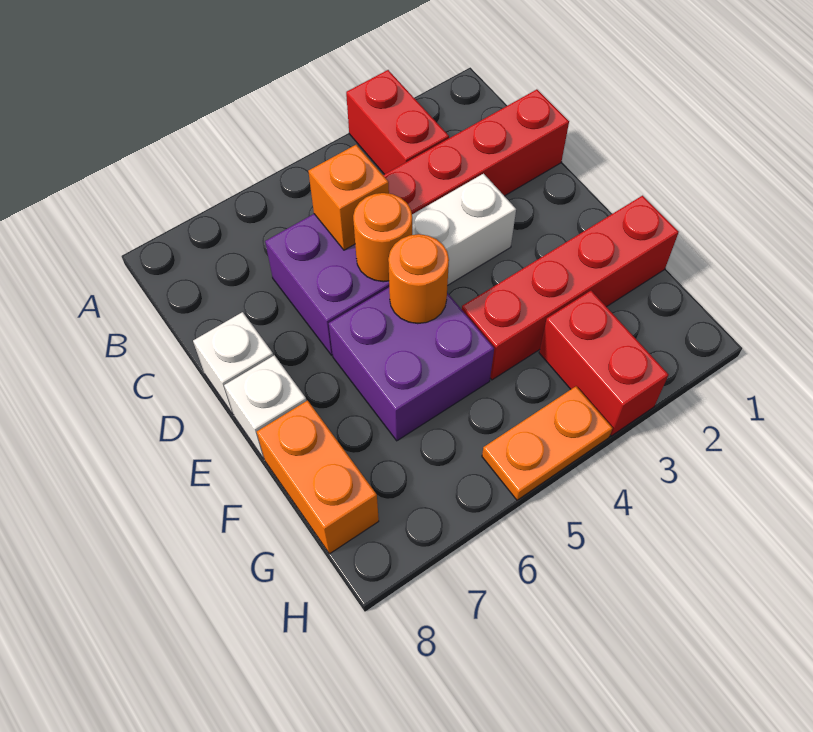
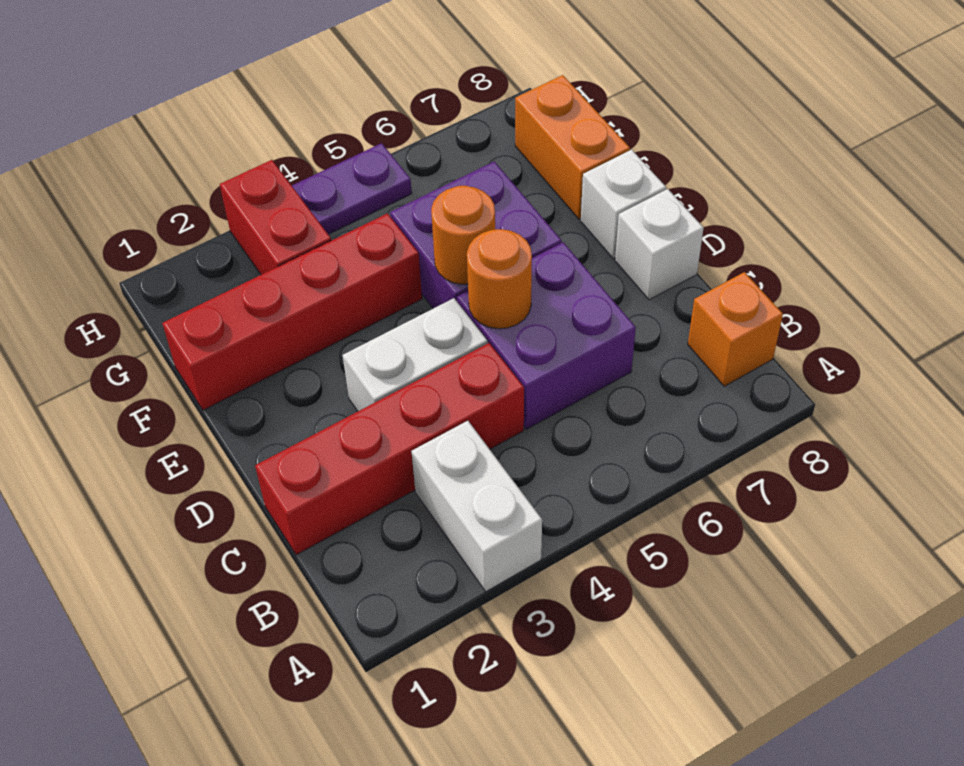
red brick A3:B3 level 1 -> white brick A3:B3 level 1
orange brick C5 level 2 -> orange brick B8 level 1
orange plate H4:H5 level 1 -> purple plate H4:H5 level 1

